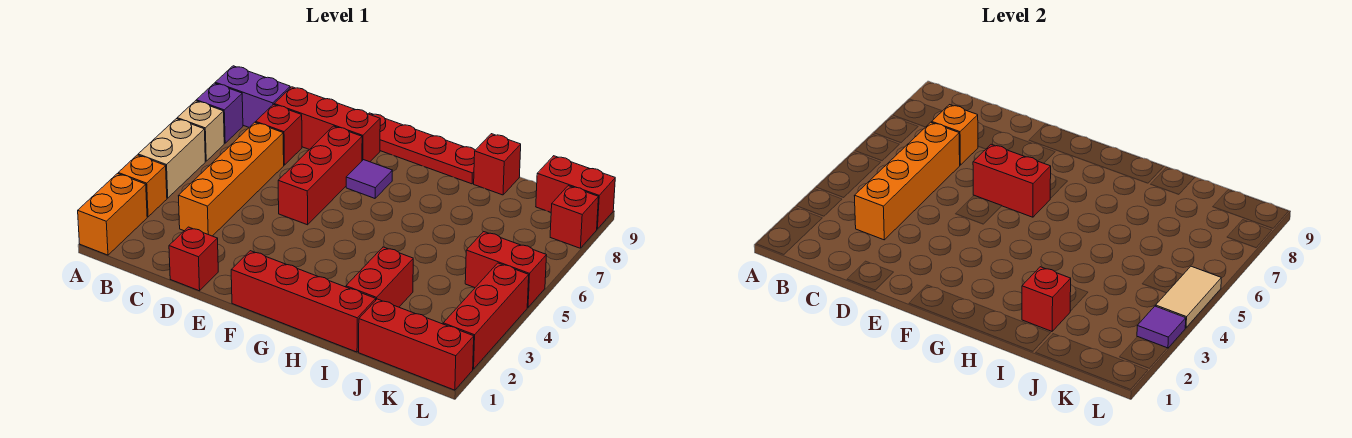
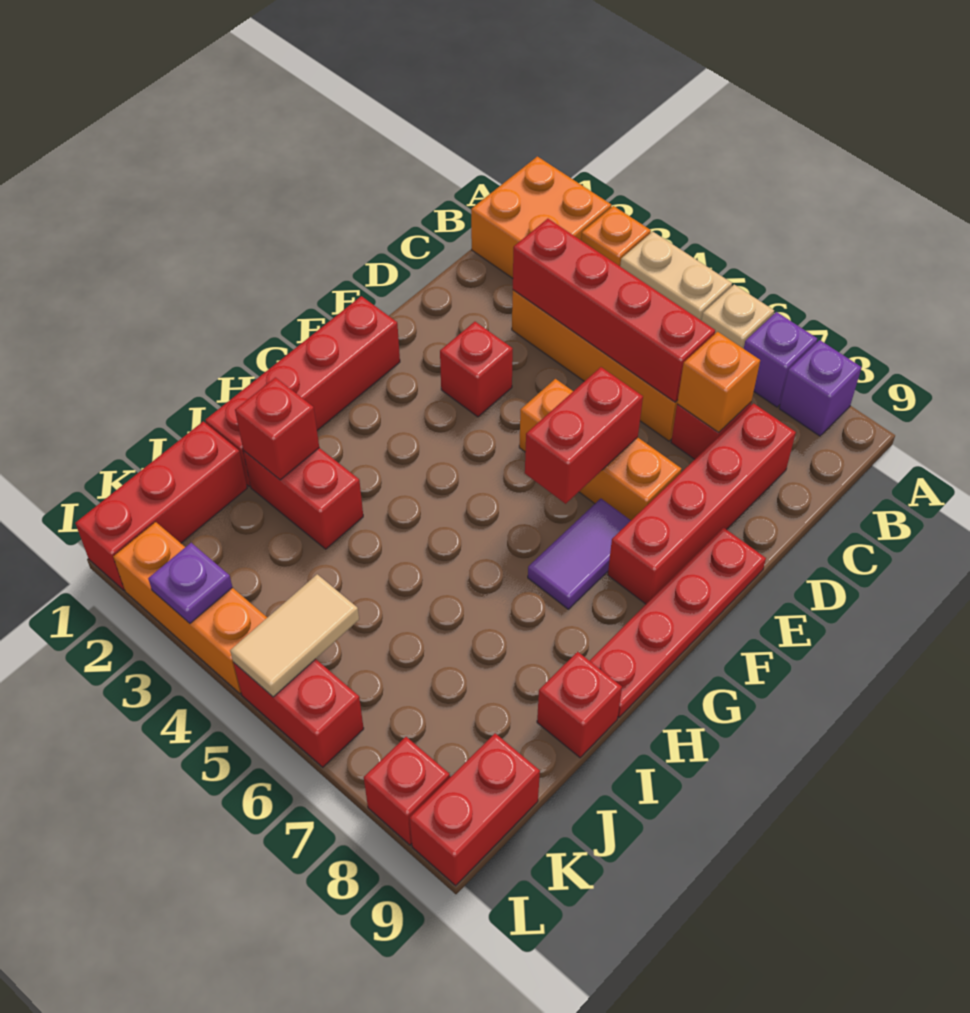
orange brick A1:A2 level 1 -> orange brick A1:B2 level 1
purple brick A8:B8 level 1 -> purple brick A8 level 1
orange brick C3:C6 level 2 -> red brick C3:C6 level 2
red brick C8:E8 level 1 -> red brick C8:F8 level 1
red brick D1 level 1 -> red brick E3 level 1
red brick E5:E7 level 1 -> orange brick E5:E7 level 1
purple tile F7 level 1 -> purple tile F7:G7 level 1
red brick K5:L5 level 1 -> red brick L5:L6 level 1
red brick L2:L4 level 1 -> orange brick L2:L4 level 1
purple tile L3 level 2 -> purple plate L3 level 2
tan tile L4:L5 level 2 -> tan tile K5:L5 level 2

